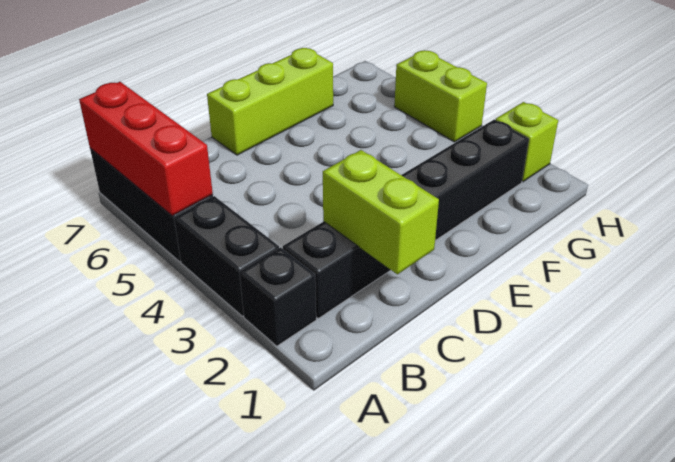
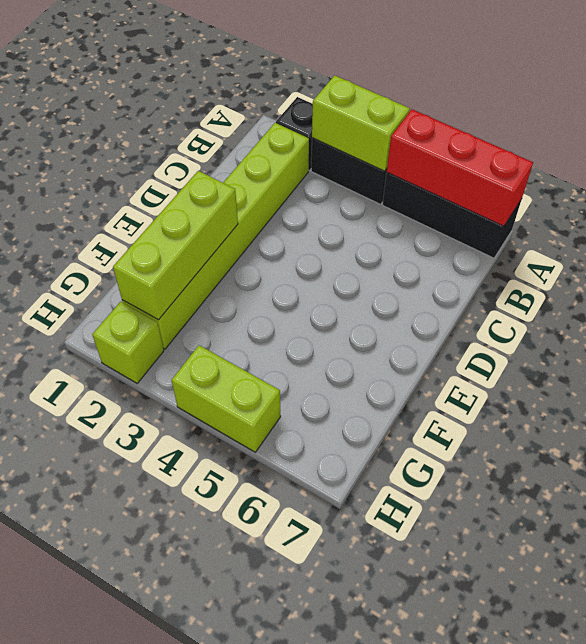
black brick B2:G2 level 1 -> lime brick B2:G2 level 1
lime brick C1:C2 level 2 -> lime brick A3:A4 level 2
lime brick D7:F7 level 1 -> lime brick E2:G2 level 2

